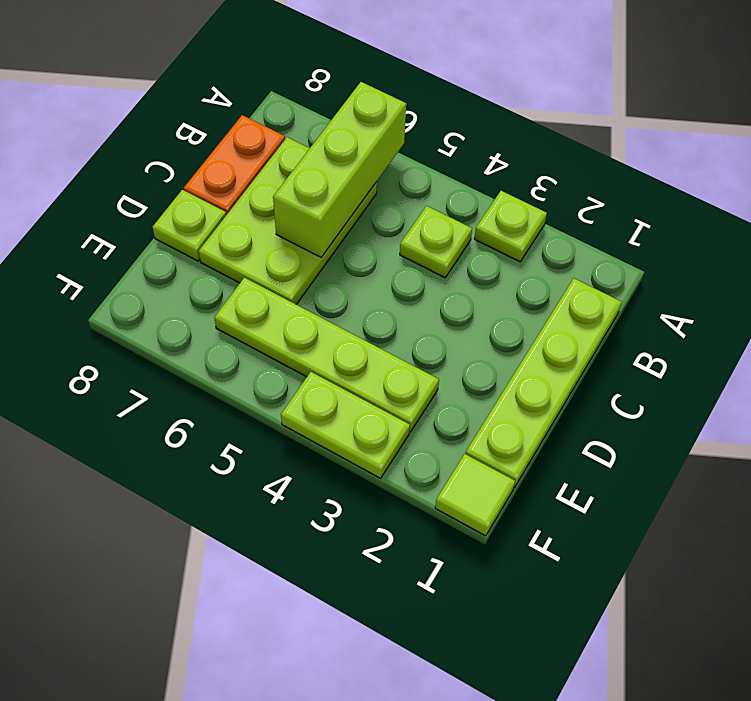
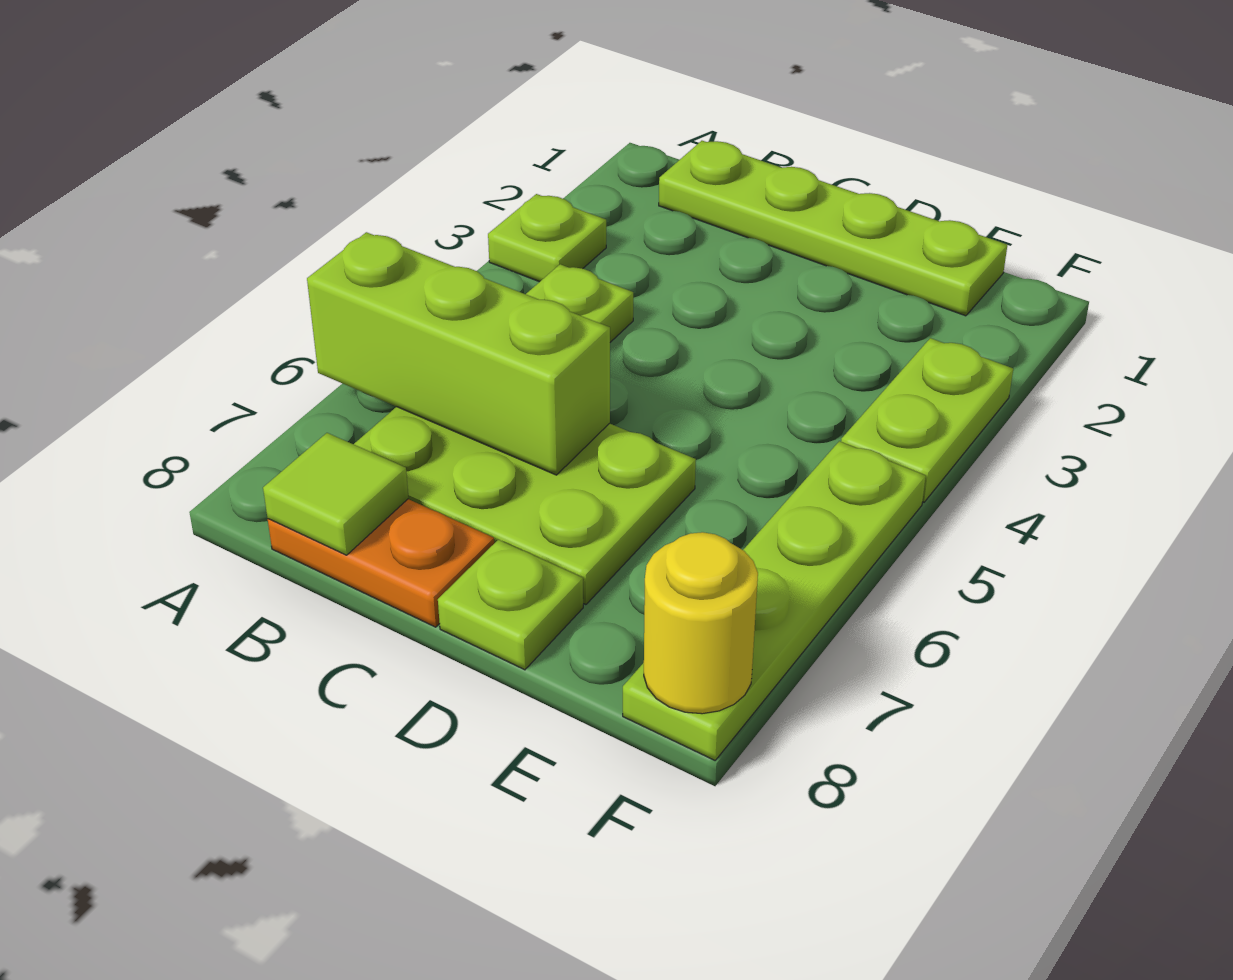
lime plate E3:E6 level 1 -> lime plate F5:F8 level 1
lime tile F1 level 1 -> lime tile B8 level 2
none -> yellow round brick F8 level 2

